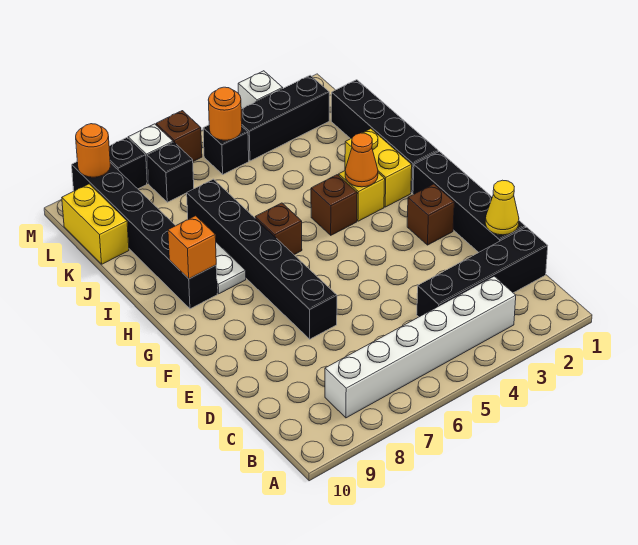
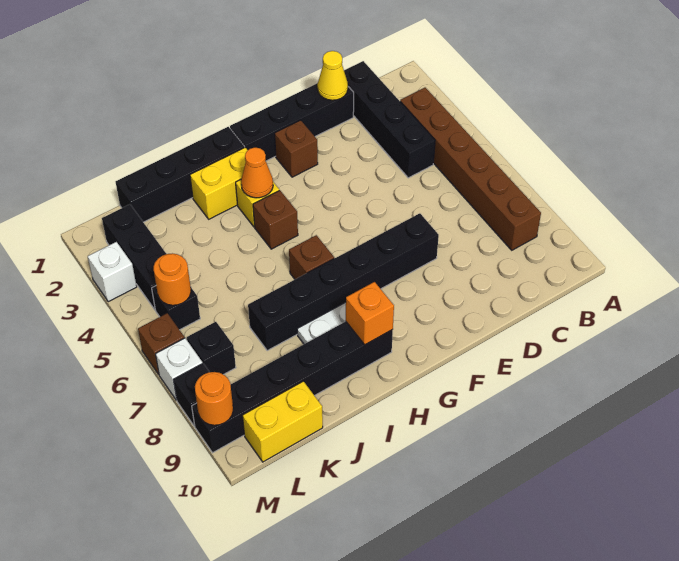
white brick B3:B8 level 1 -> brown brick B3:B8 level 1

